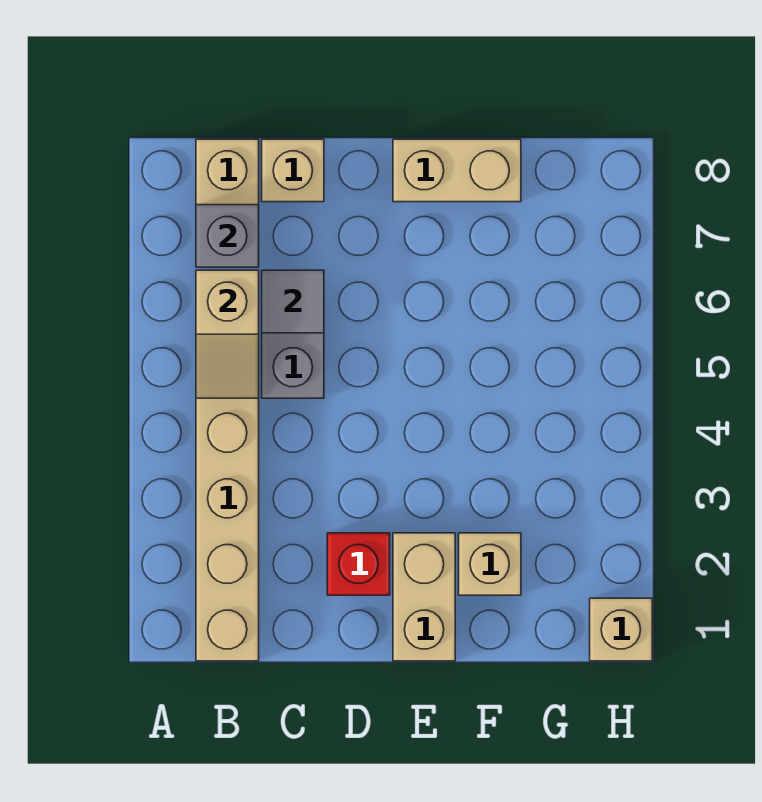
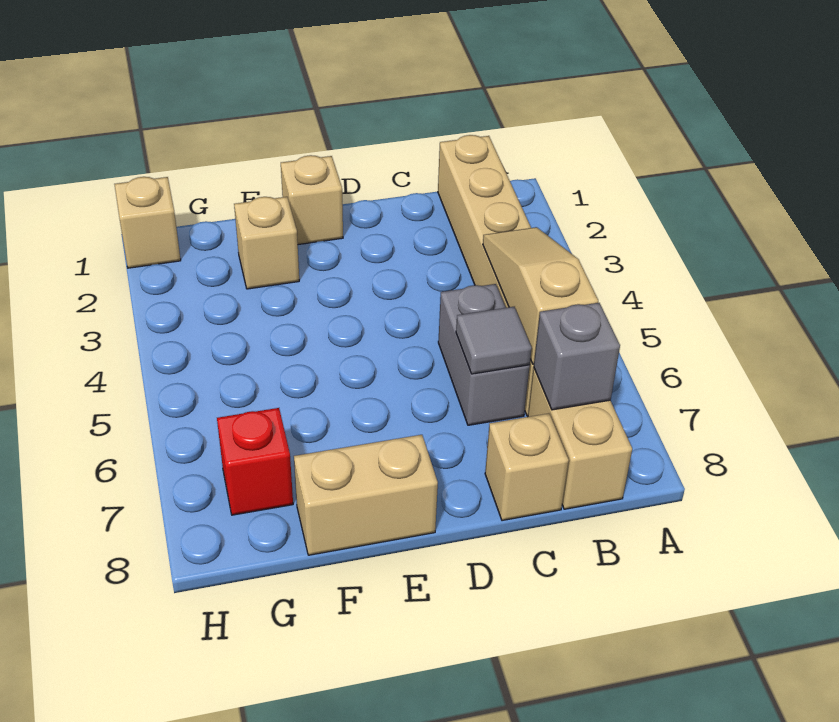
tan slope B5:B6 level 2 top 6 -> tan slope B4:B6 level 2 top 6
red brick D2 level 1 -> red brick G7 level 1
tan brick E1:E2 level 1 -> tan brick E1 level 1

